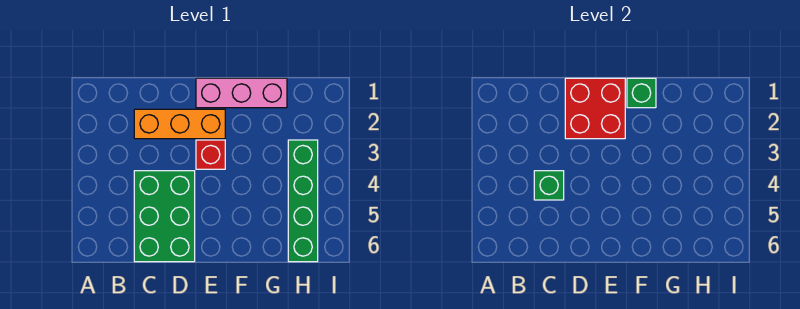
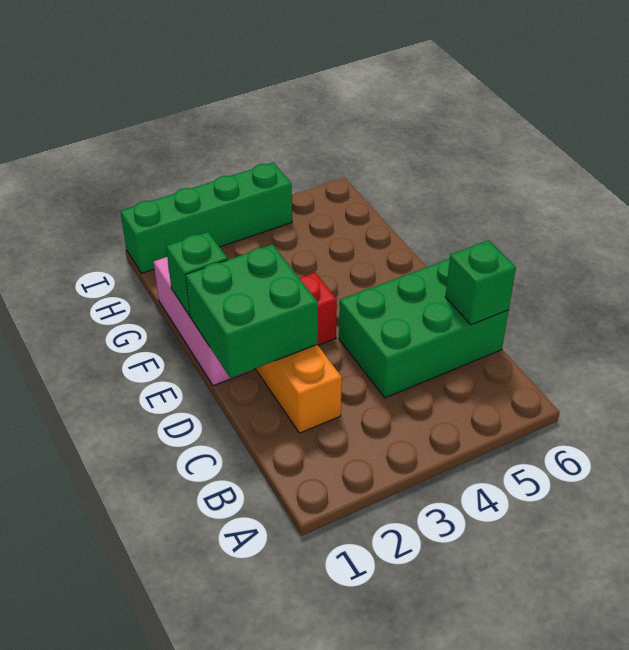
green brick C4 level 2 -> green brick C6 level 2
red brick D1:E2 level 2 -> green brick D1:E2 level 2
green brick H3:H6 level 1 -> green brick I1:I4 level 1

